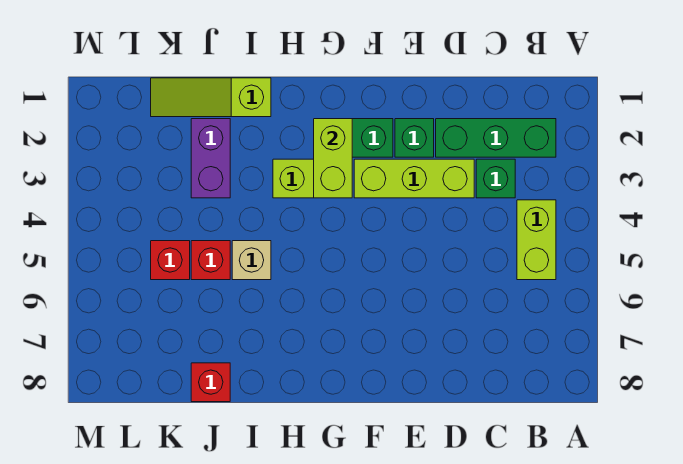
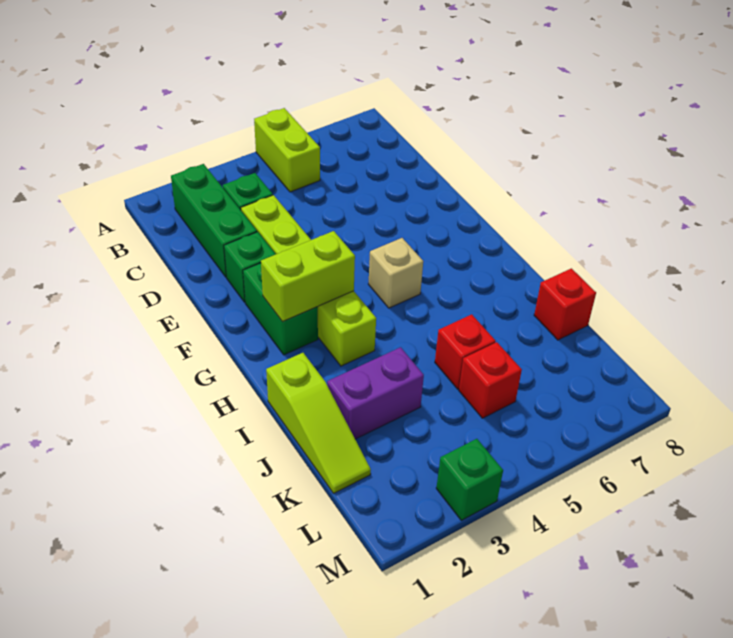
lime brick B4:B5 level 1 -> lime brick A5:B5 level 1
tan brick I5 level 1 -> tan brick G5 level 1
none -> green brick M3 level 1

